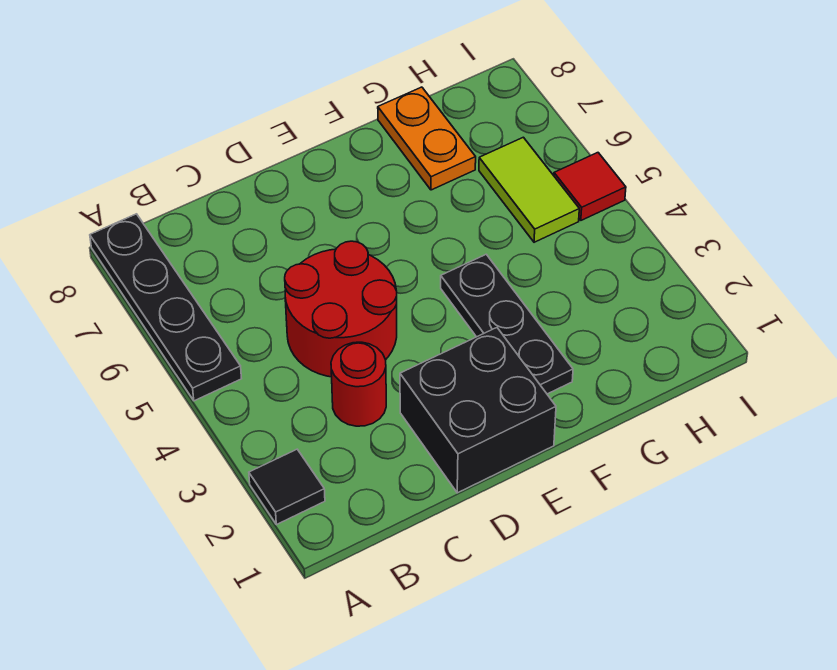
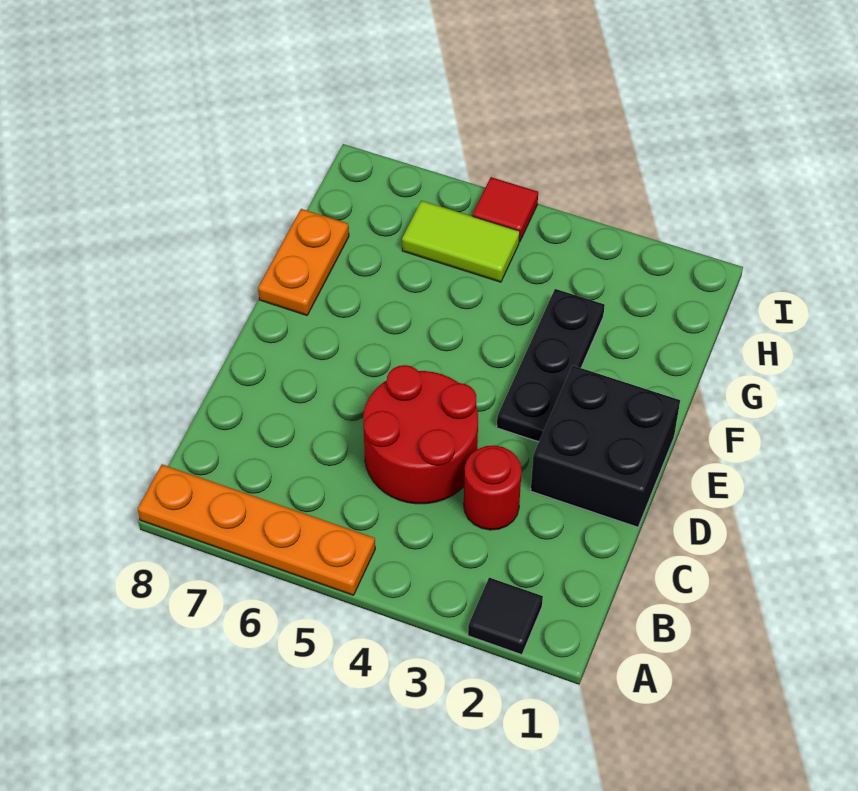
black plate A5:A8 level 1 -> orange plate A5:A8 level 1
black plate F2:F4 level 1 -> black plate E3:G3 level 1
orange plate G7:G8 level 1 -> orange plate F8:G8 level 1

